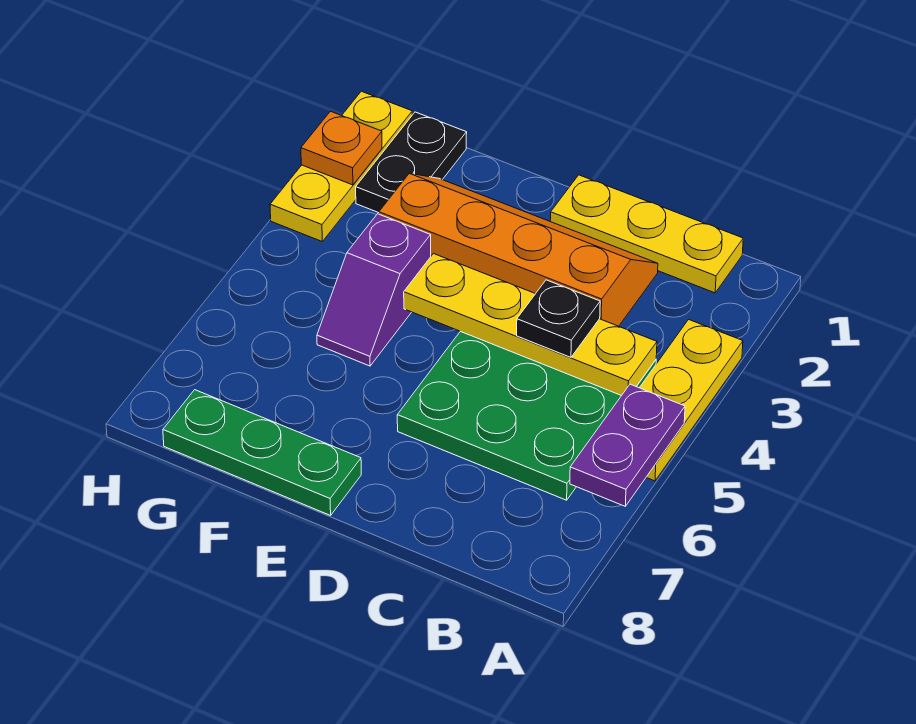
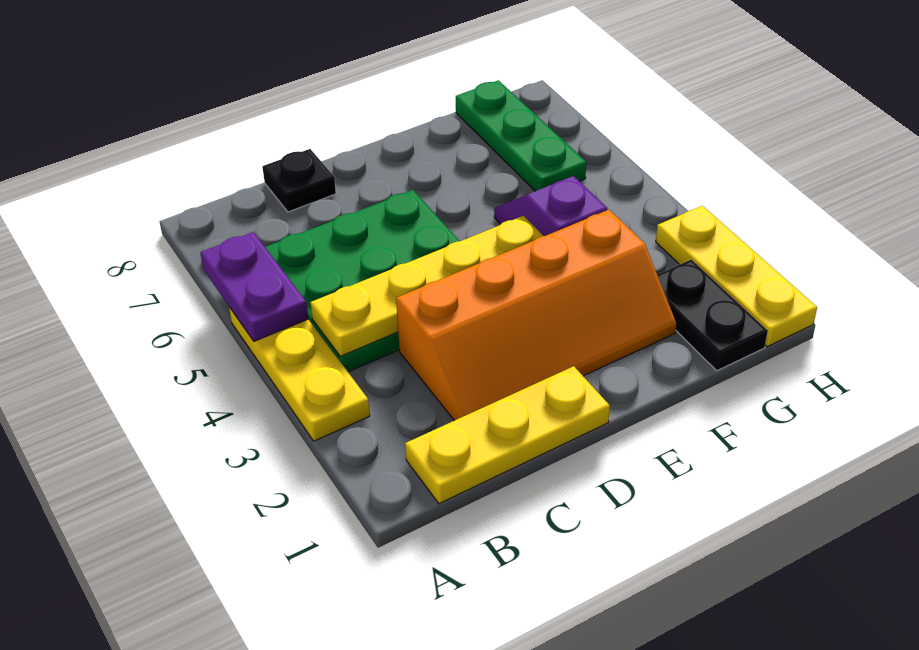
black plate C4 level 3 -> black plate C8 level 1
green plate E8:G8 level 1 -> green plate G6:G8 level 1
orange plate H2 level 2 -> none

